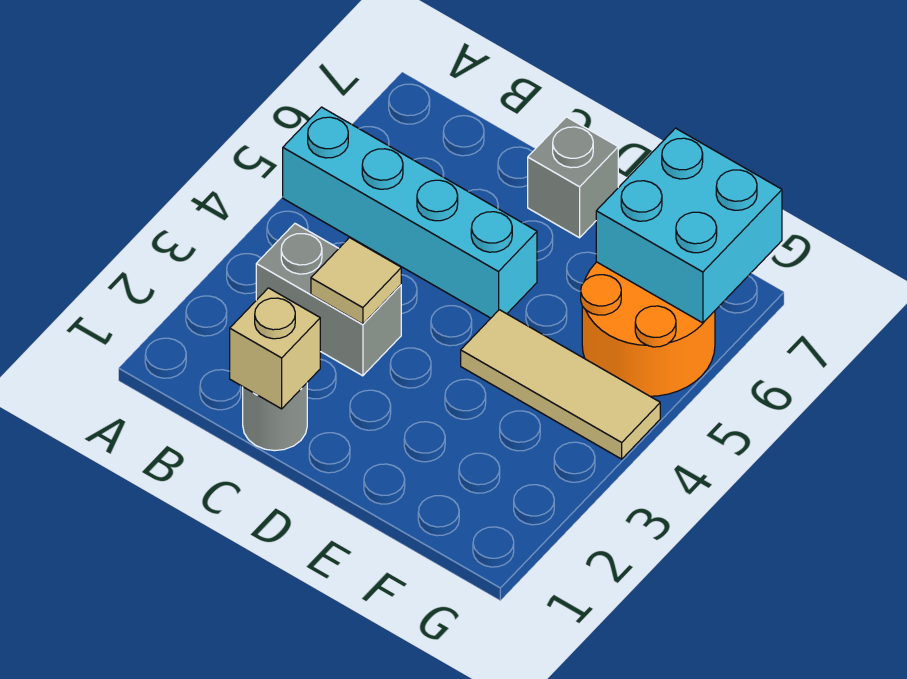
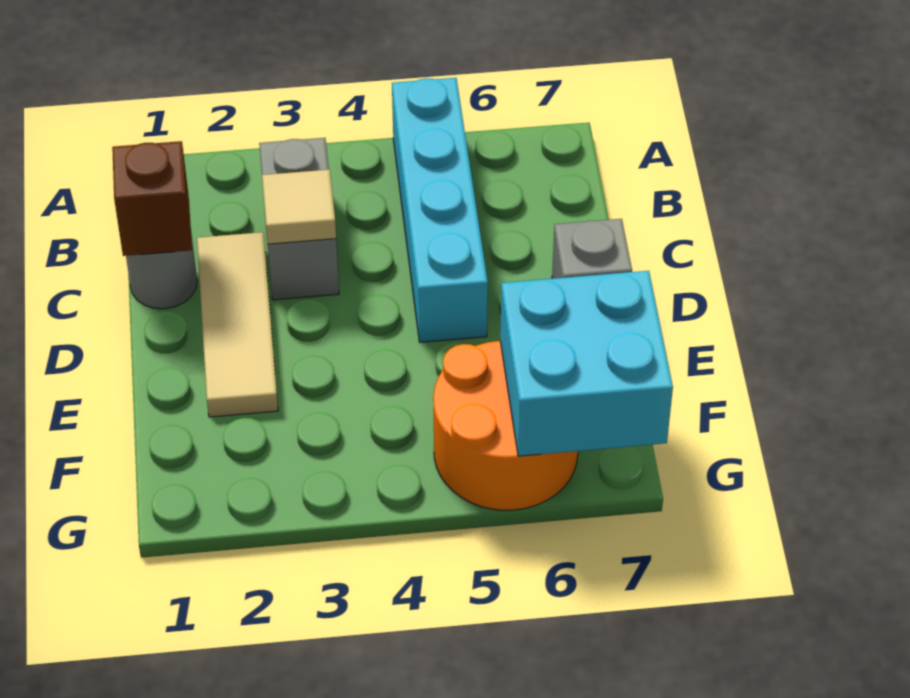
tan brick C1 level 2 -> brown brick C1 level 2
tan tile E4:G4 level 1 -> tan tile C2:E2 level 1

